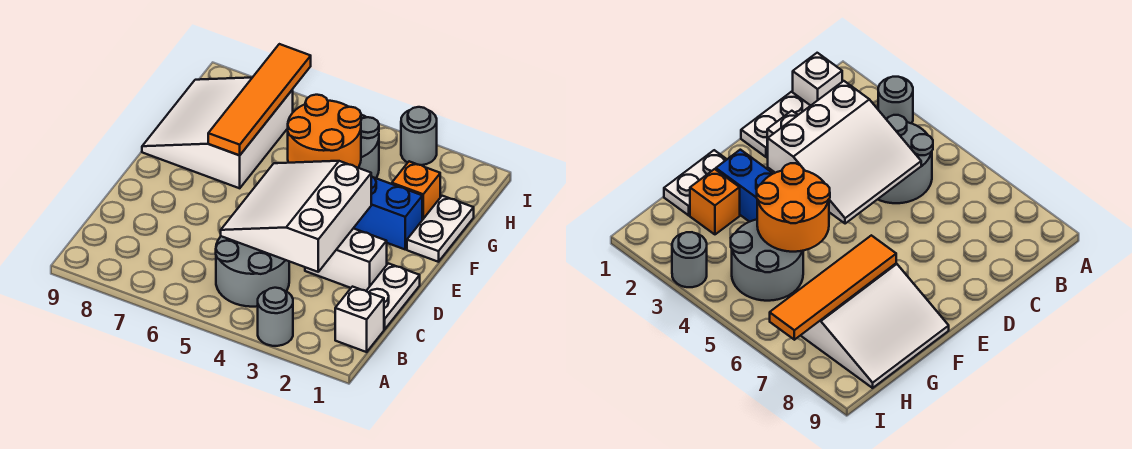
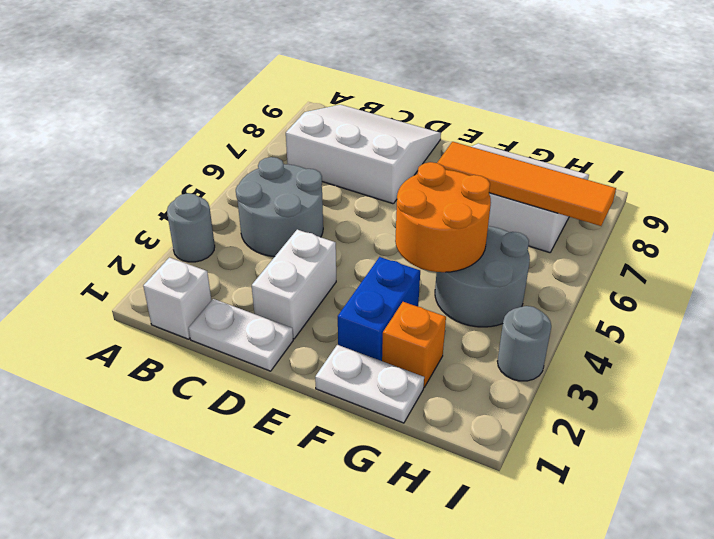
white slope C3:E5 level 2 top 3 -> white slope B7:D9 level 1 top 7

